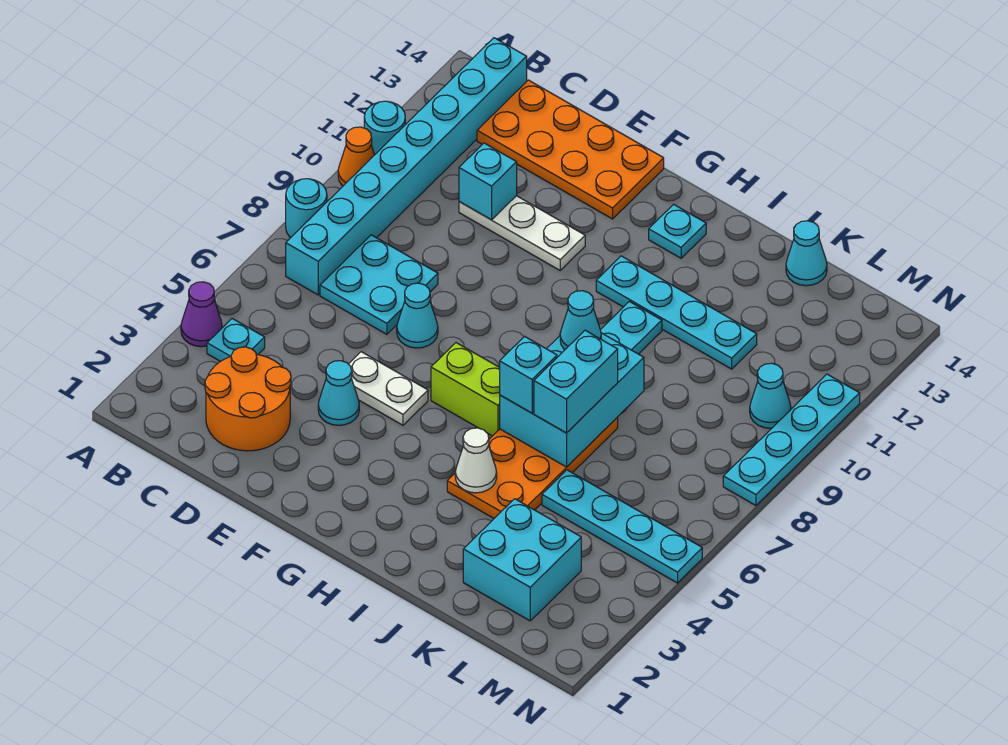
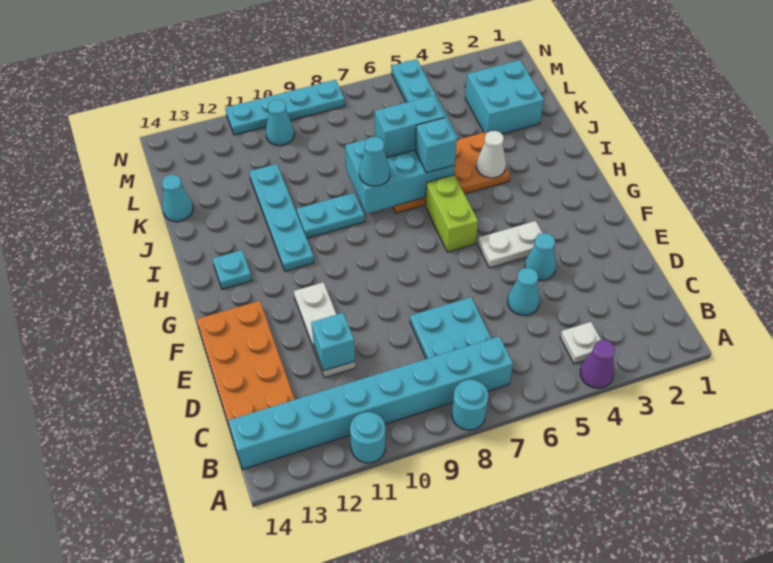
orange cone A10 level 1 -> none
cyan plate B4 level 1 -> white plate B4 level 1
orange round brick C2:D3 level 1 -> none
white plate E5:F5 level 1 -> white plate F4:F5 level 1
cyan cone E7 level 1 -> cyan cone D5 level 1

